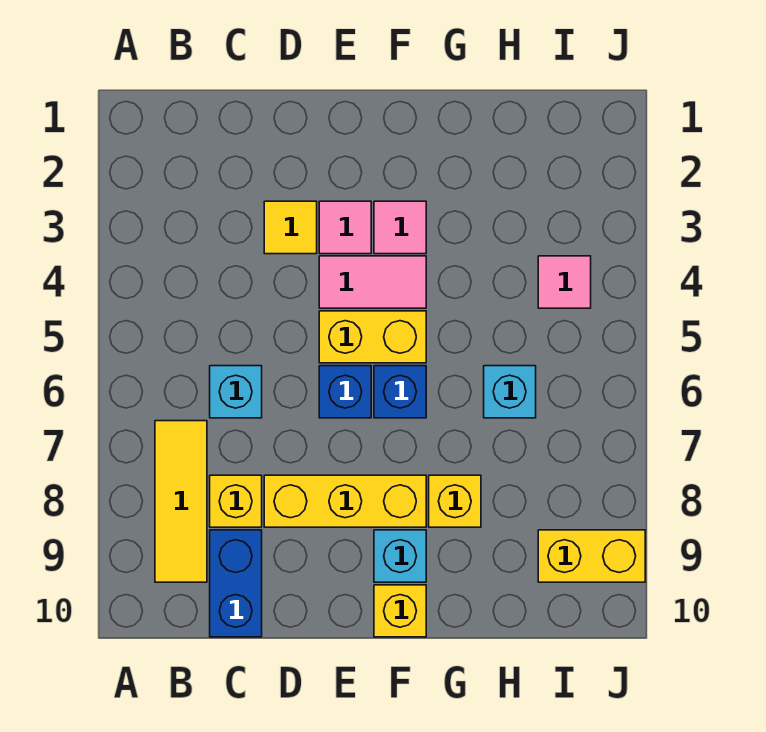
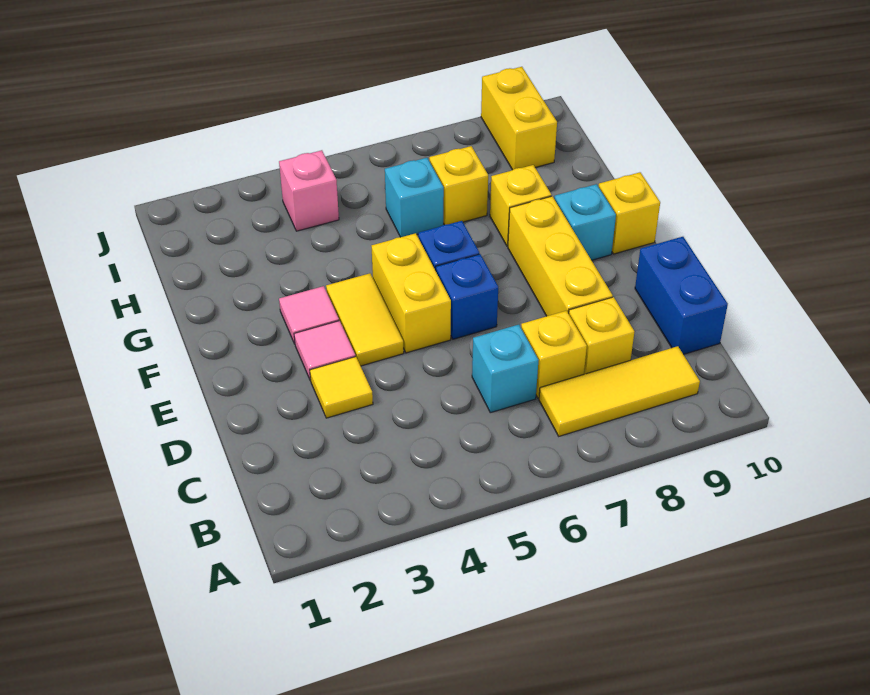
none -> yellow brick C7 level 1
blue brick C9:C10 level 1 -> blue brick C10:D10 level 1
pink tile E4:F4 level 1 -> yellow tile E4:F4 level 1
none -> yellow brick H7 level 1
pink tile I4 level 1 -> pink brick I4 level 1

